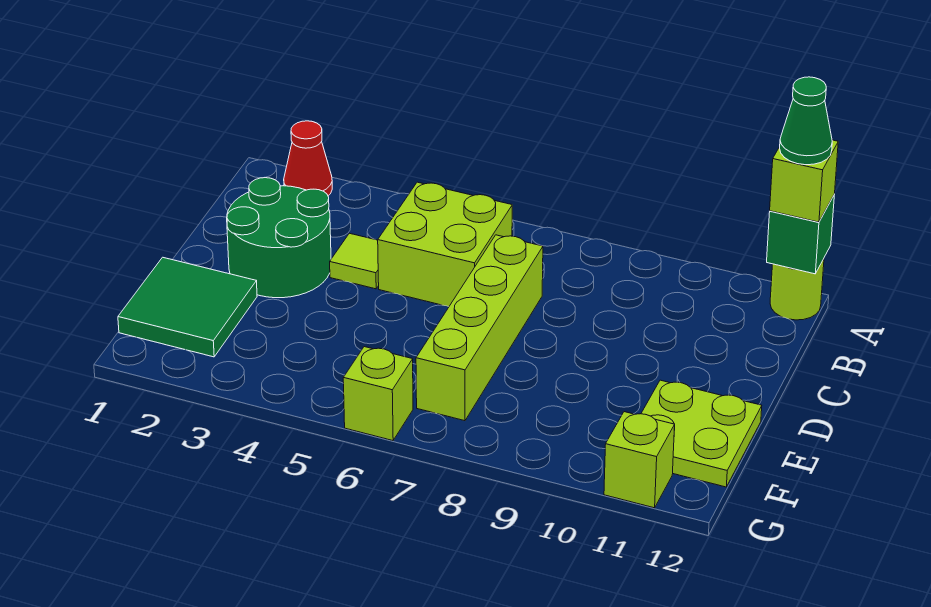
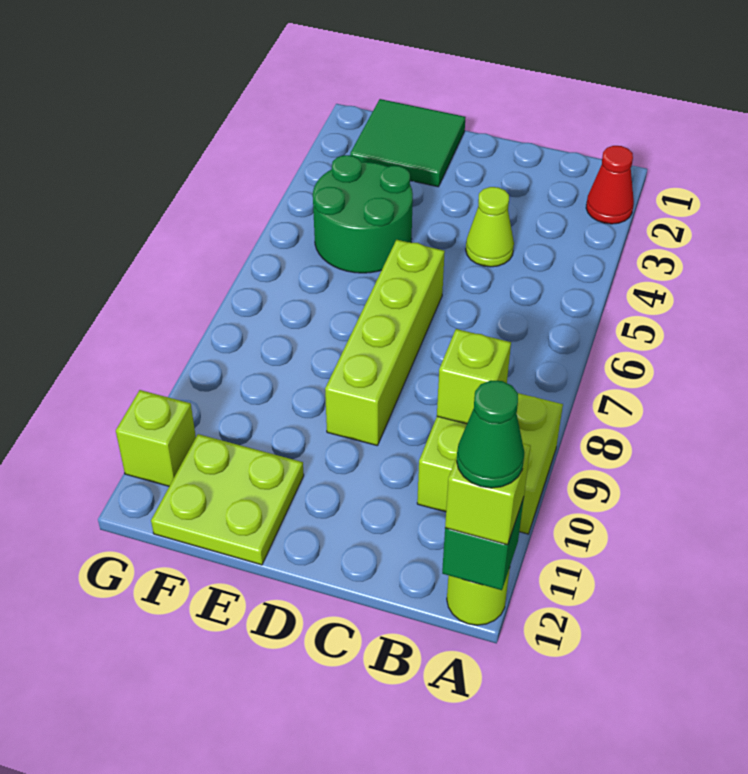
lime brick B5:C6 level 1 -> lime brick A9:B10 level 1
green round brick C2:D3 level 1 -> green round brick E4:F5 level 1
lime tile C4 level 1 -> lime cone C4 level 1
lime brick C7:F7 level 1 -> lime brick D6:D9 level 1
lime brick G6 level 1 -> lime brick B9 level 2

